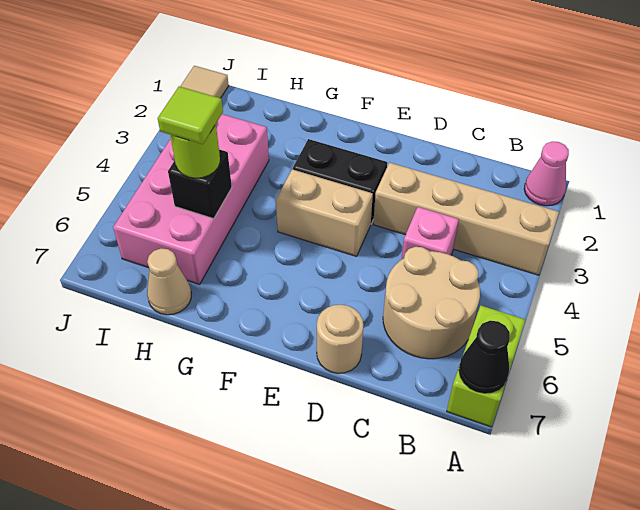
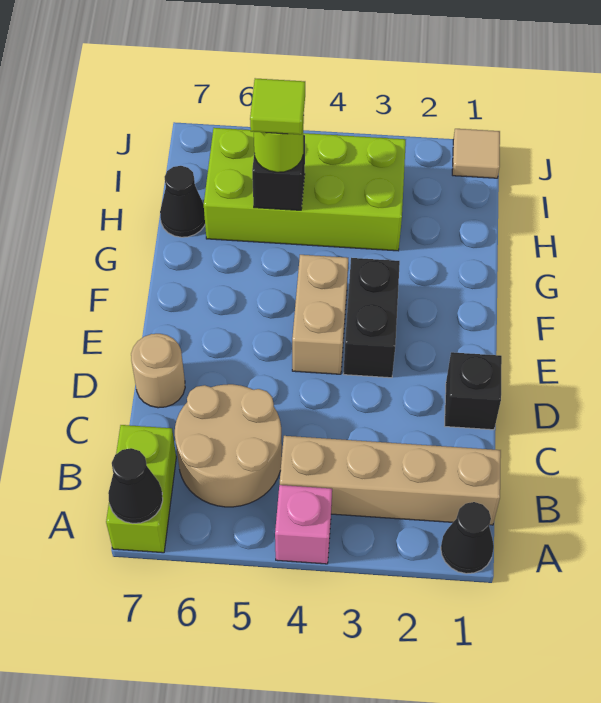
pink cone A1 level 1 -> black cone A1 level 1
tan brick A3:D3 level 1 -> tan brick B1:B4 level 1
lime brick A6:A7 level 1 -> lime brick A7:B7 level 1
pink brick C4 level 1 -> pink brick A4 level 1
none -> black brick D1 level 1
pink brick H3:I6 level 1 -> lime brick H3:I6 level 1
tan cone H7 level 1 -> black cone H7 level 1

